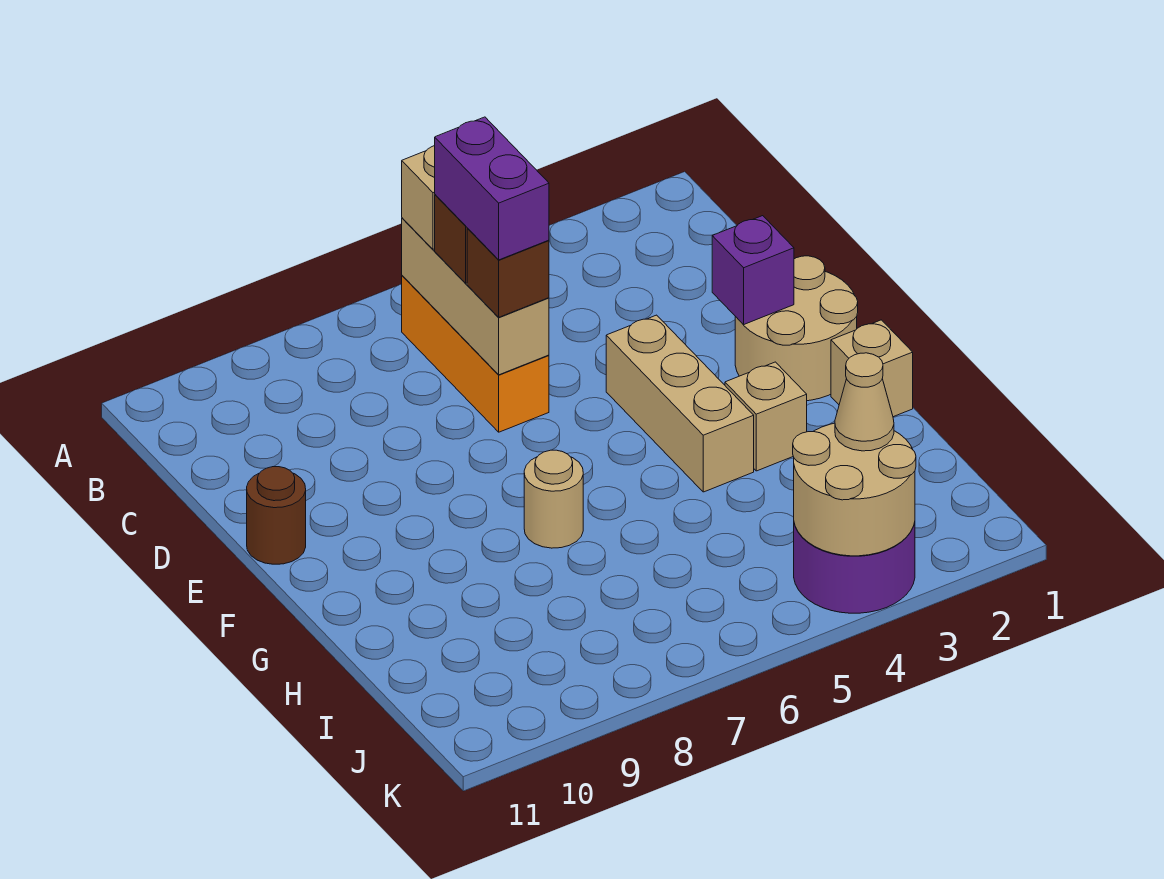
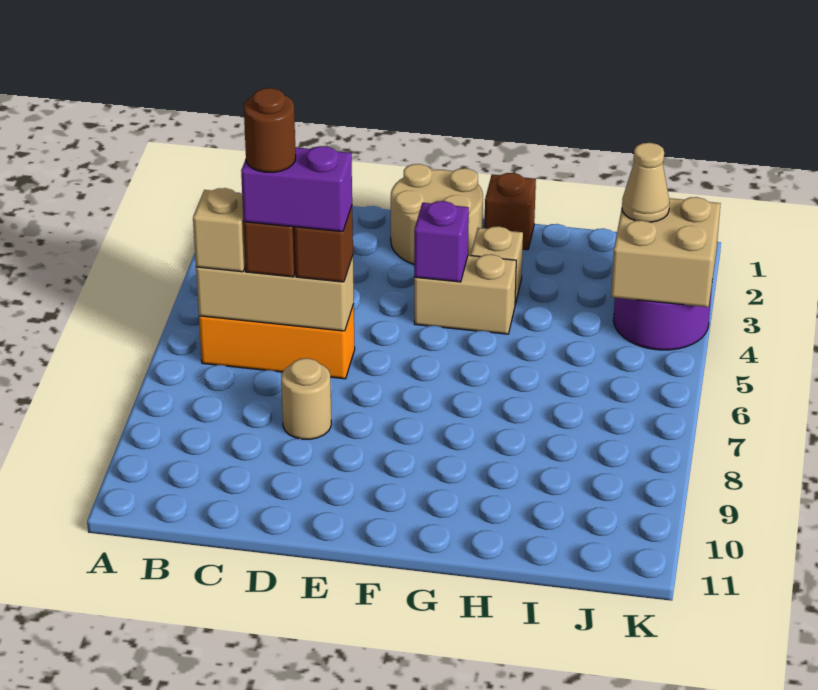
purple brick E2 level 2 -> purple brick F4 level 2
tan brick E4:G4 level 1 -> tan brick F4:G4 level 1
brown round brick E11 level 1 -> brown round brick C6 level 5
tan brick G1 level 1 -> brown brick G1 level 1
tan round brick G7 level 1 -> tan round brick D8 level 1
tan round brick J3:K4 level 2 -> tan brick J3:K4 level 2

